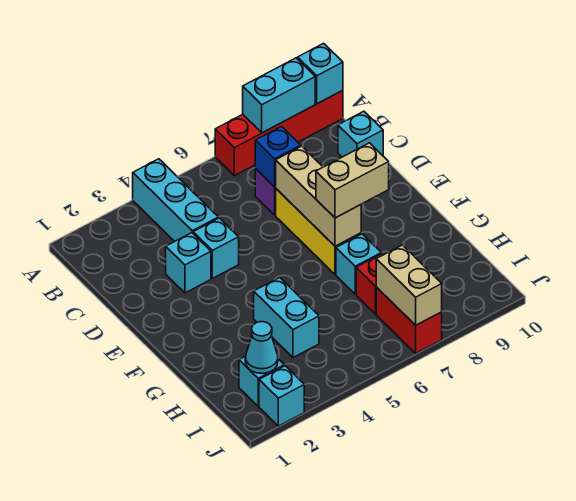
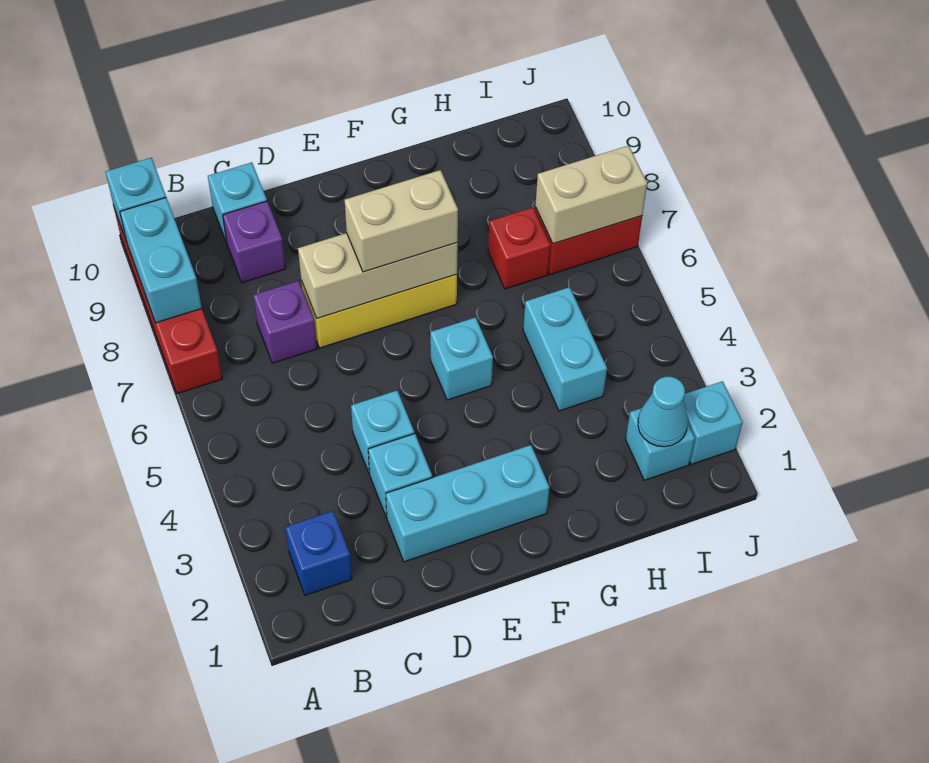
cyan brick A4:C4 level 1 -> cyan brick D2:F2 level 1
blue brick C7 level 2 -> blue brick B2 level 1
none -> purple brick C9 level 1
tan brick F7:F8 level 3 -> tan brick E7:F7 level 3
cyan brick G4:H4 level 1 -> cyan brick H4:H5 level 1
cyan brick G7 level 1 -> cyan brick F5 level 1

